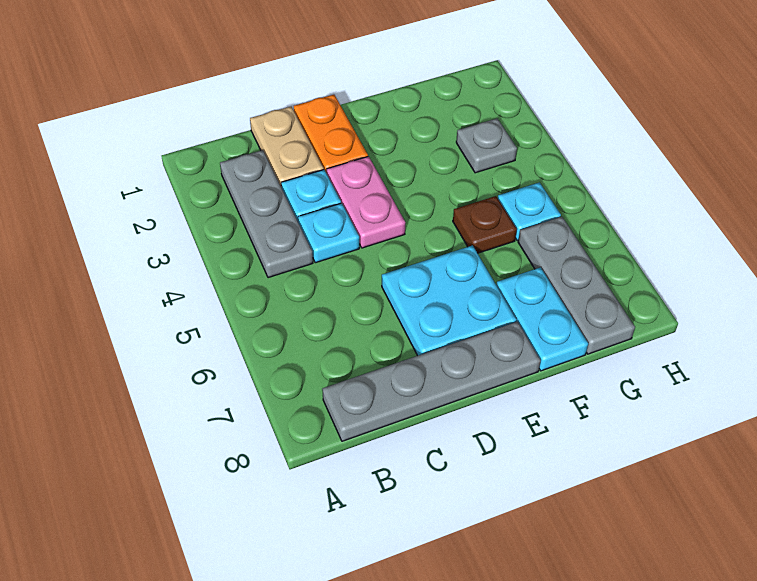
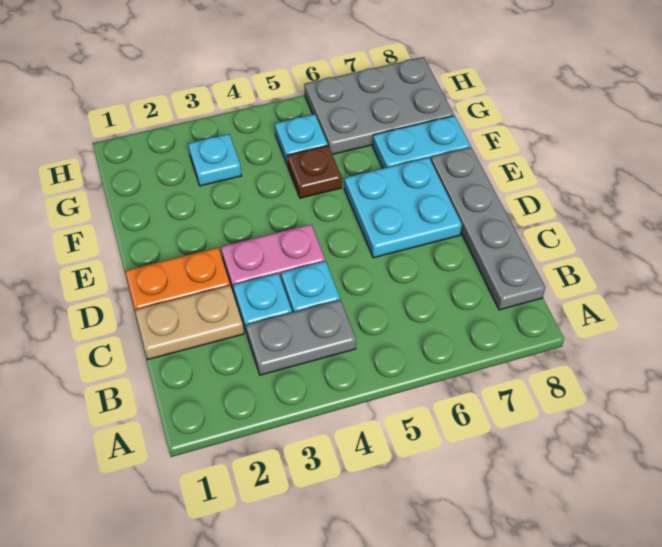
grey plate B2:B4 level 1 -> grey plate B3:B4 level 1
grey plate G3 level 1 -> cyan plate G3 level 1
grey plate G6:G8 level 1 -> grey plate G6:H8 level 1

